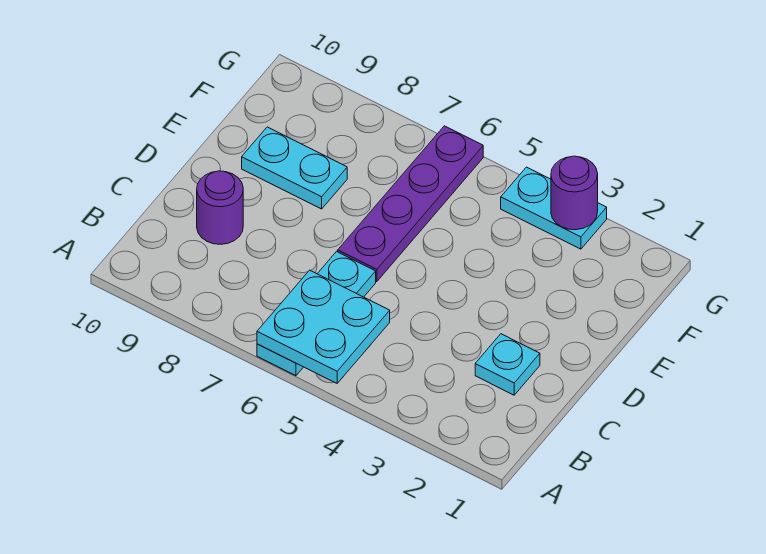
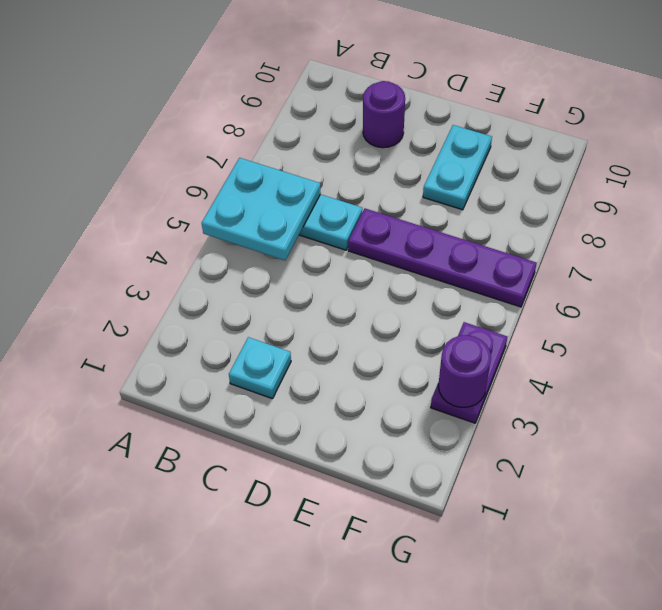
cyan plate G3:G4 level 1 -> purple plate G3:G4 level 1

